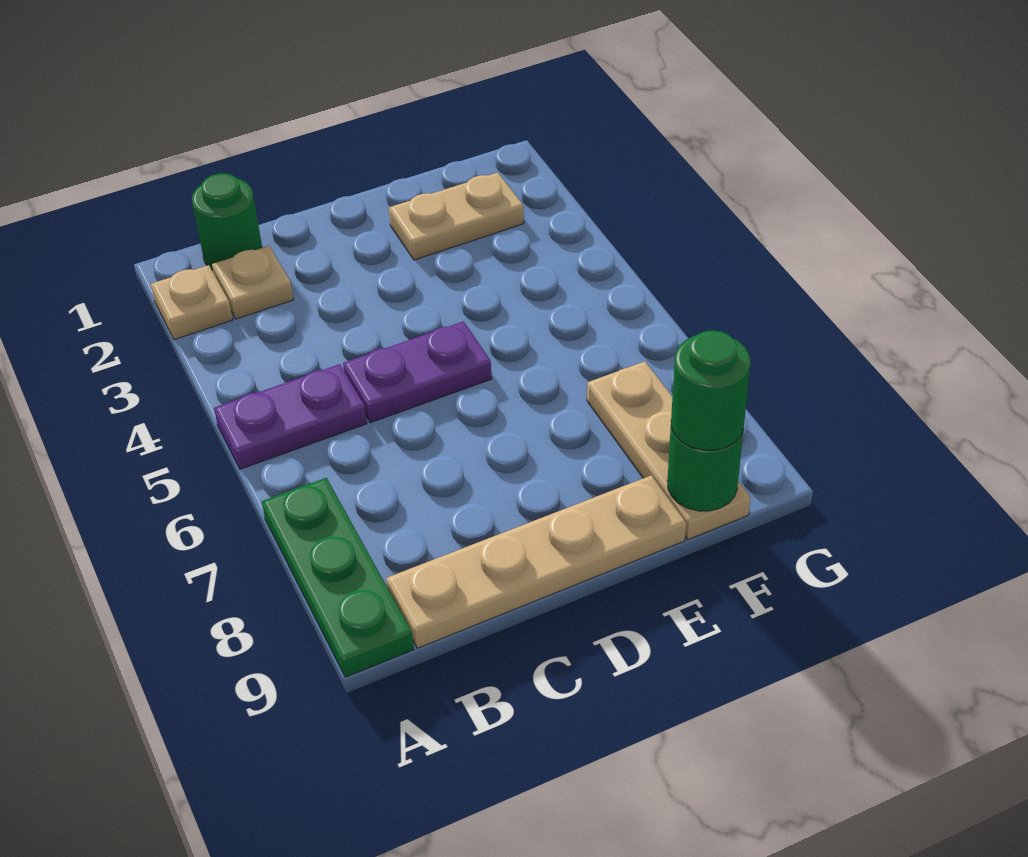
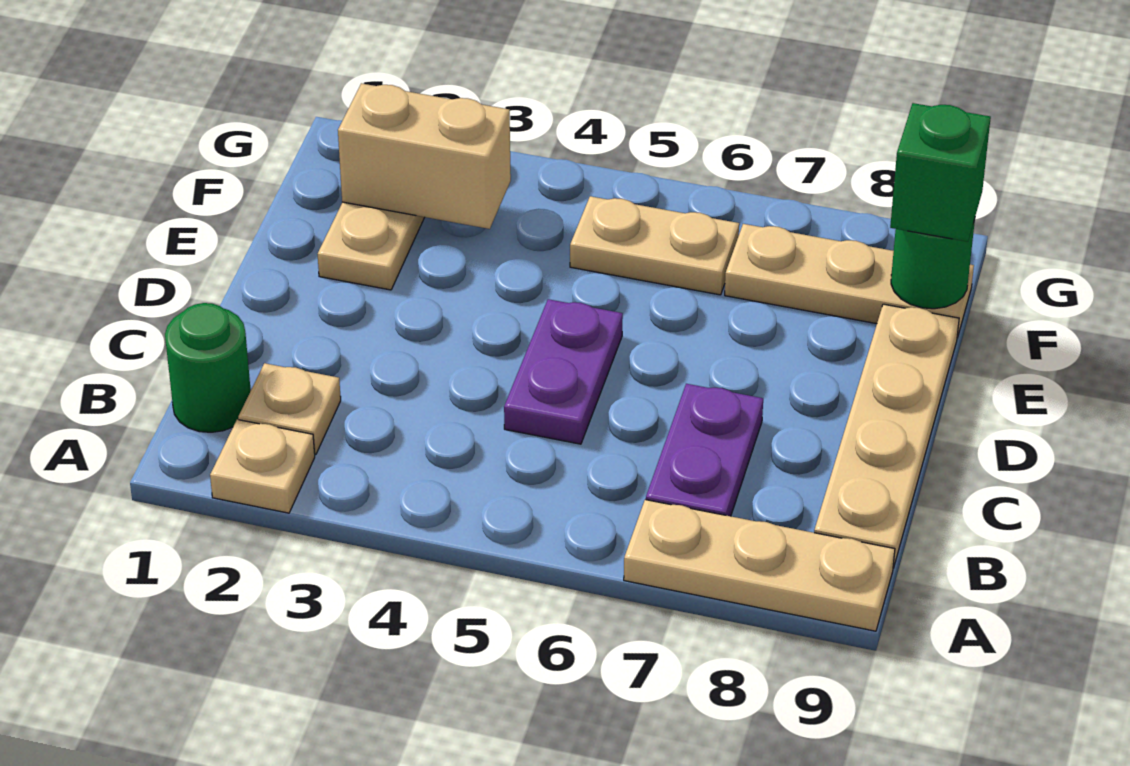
purple plate A5:B5 level 1 -> purple plate B7:C7 level 1
green plate A7:A9 level 1 -> tan plate A7:A9 level 1
none -> tan brick F2:F3 level 2
none -> tan plate F5:F6 level 1
green round brick F9 level 3 -> green brick F9 level 3

